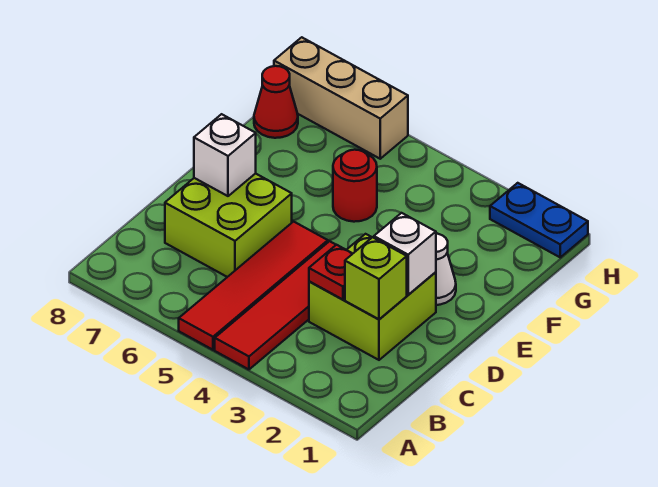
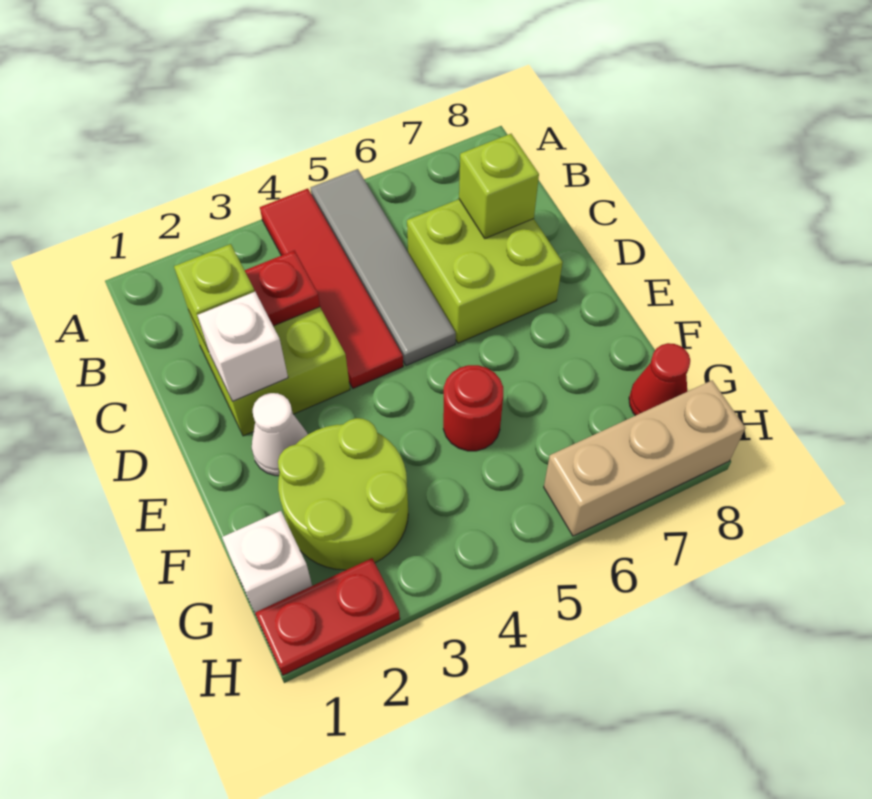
red tile A5:D5 level 1 -> grey tile A5:D5 level 1
none -> lime brick C7 level 2
white brick D7 level 2 -> white brick G1 level 1
none -> lime round brick F2:G3 level 1
blue plate H1:H2 level 1 -> red plate H1:H2 level 1

